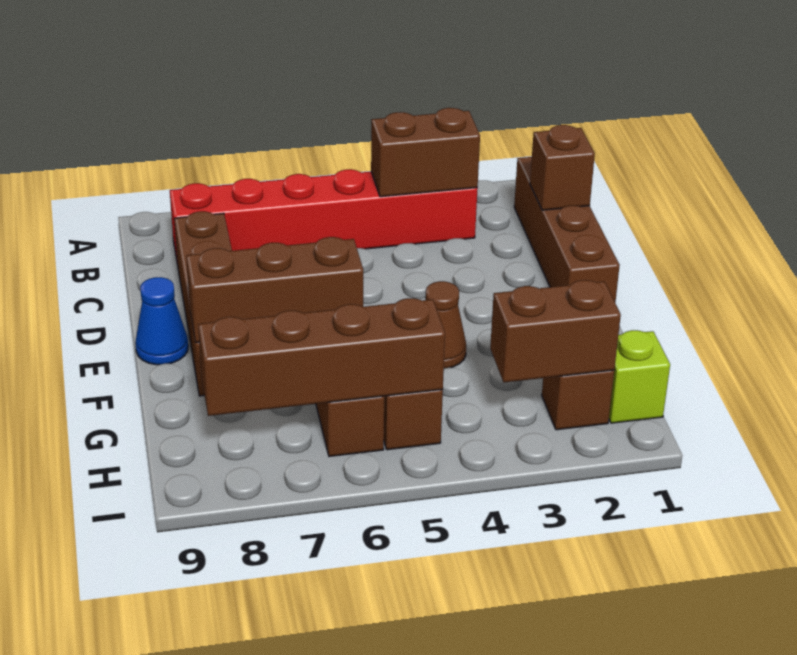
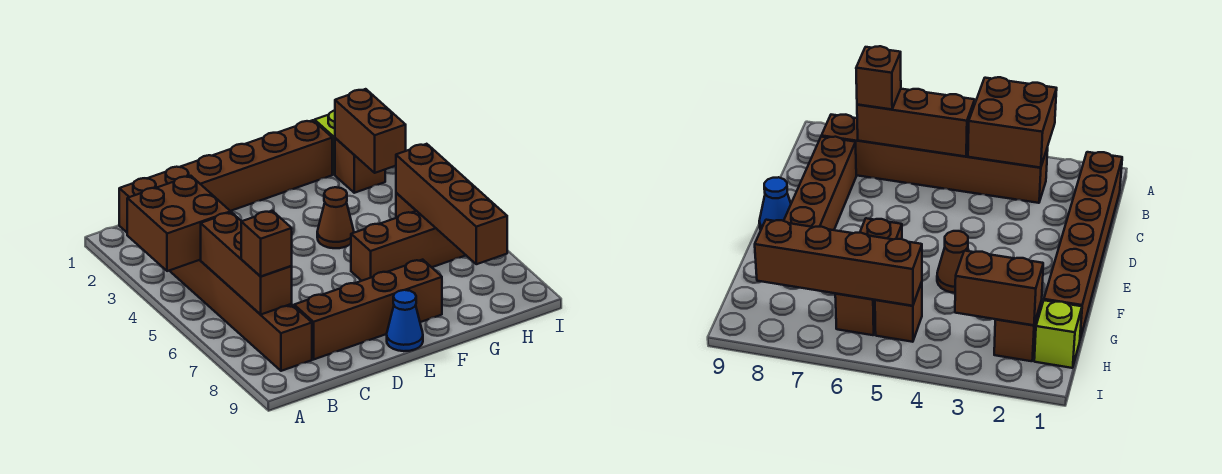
brown brick B1:E1 level 1 -> brown brick B1:G1 level 1
red brick B3:B8 level 1 -> brown brick B3:B8 level 1
brown brick B3:B4 level 2 -> brown brick A3:B4 level 2
brown brick C1 level 2 -> brown brick B7 level 3
brown brick F6:F8 level 2 -> brown brick B5:B7 level 2

